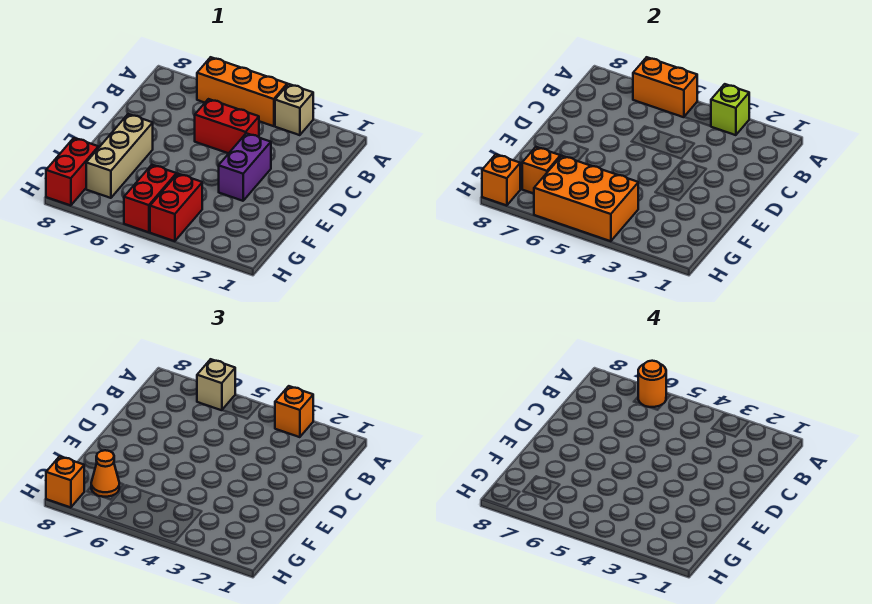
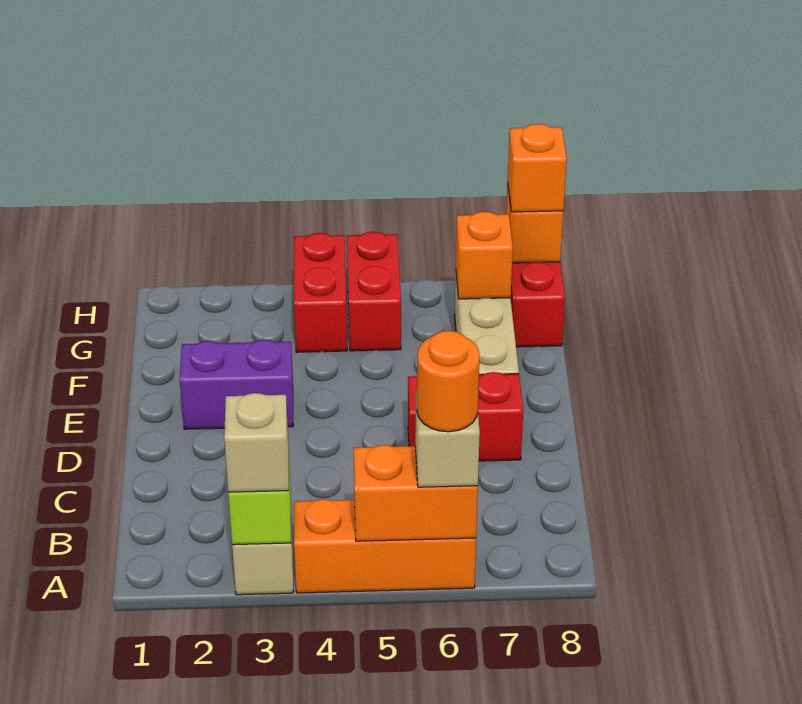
orange brick A3 level 3 -> tan brick A3 level 3
red brick C4:C5 level 1 -> red brick D6:D7 level 1
purple brick D3:E3 level 1 -> purple brick E2:E3 level 1
orange brick G4:H6 level 2 -> none
orange cone G7 level 3 -> none

